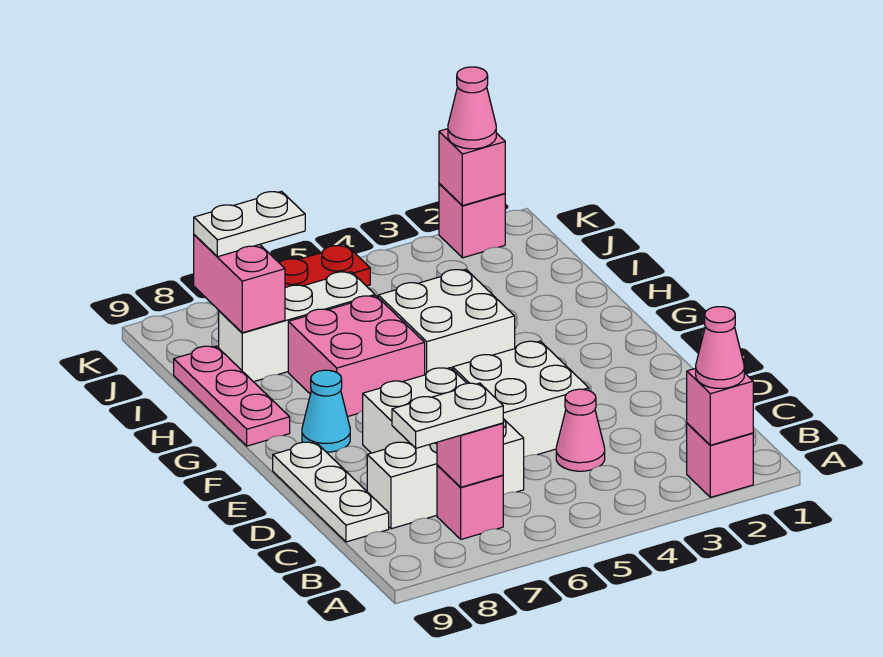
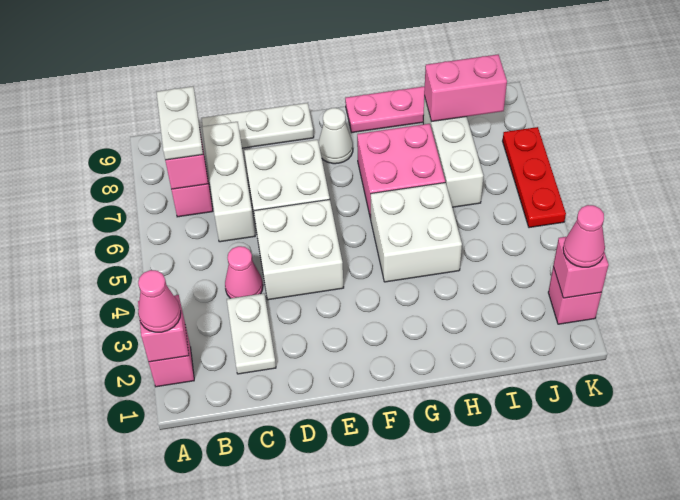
cyan cone F8 level 1 -> white cone F8 level 1
white plate J7:J8 level 3 -> white plate C2:C3 level 1

